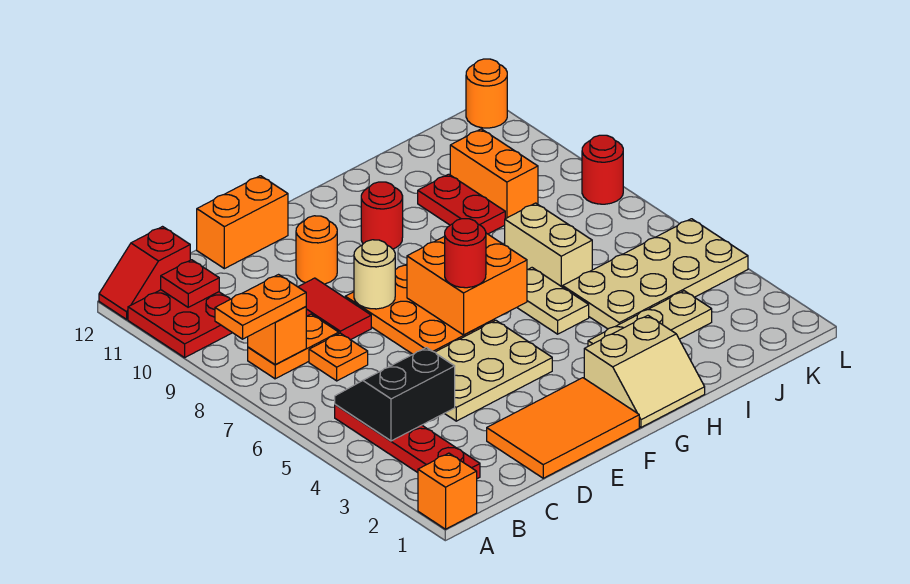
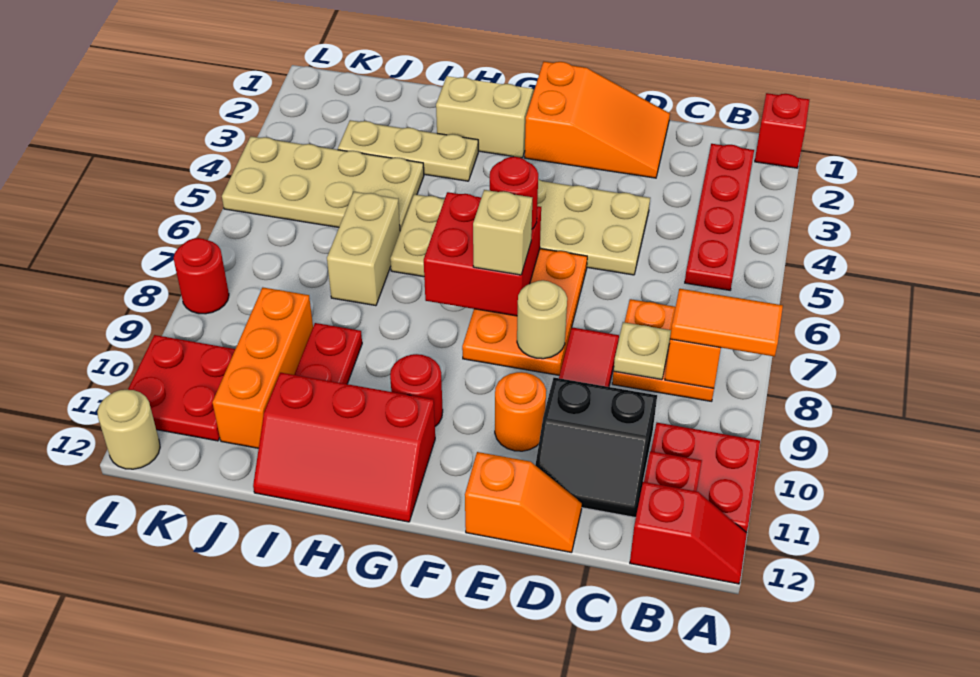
orange brick A1 level 1 -> red brick A1 level 1
orange plate A8:B8 level 3 -> orange tile A8:B8 level 3
black slope B4:C5 level 2 top 4 -> black slope C10:D11 level 1 top 10
none -> tan plate C8 level 2
orange tile D1:F2 level 1 -> orange slope D1:F2 level 1 top F
orange brick D12:E12 level 1 -> orange slope D12:E12 level 1 top E
orange brick F6:G7 level 2 -> red brick F6:G7 level 2
none -> tan brick F7 level 3
none -> red slope G11:I12 level 1 top 11
orange brick J9:J10 level 1 -> orange brick J9:J11 level 1
none -> red plate K10:L11 level 1
orange round brick L12 level 1 -> tan round brick L12 level 1

